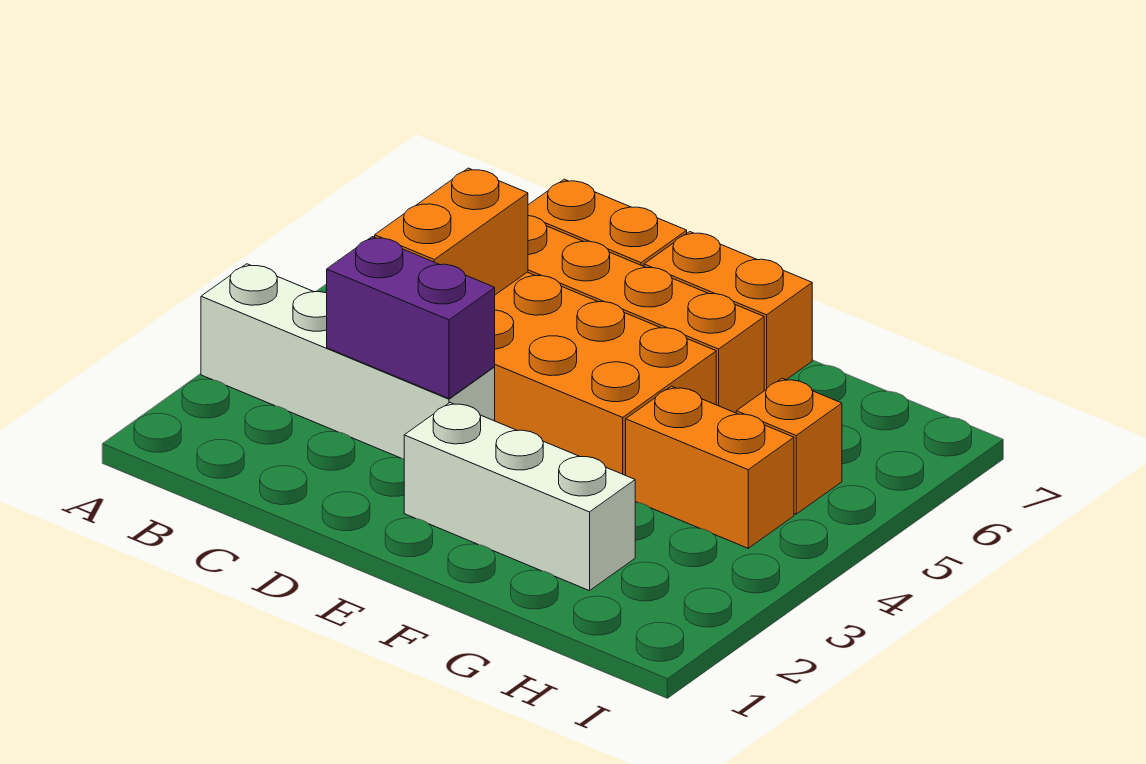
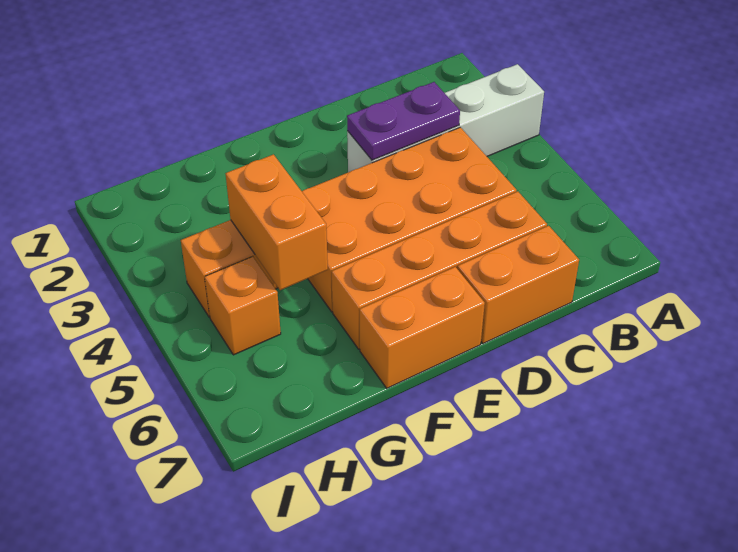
purple brick C3:D3 level 2 -> purple plate C3:D3 level 2
orange brick C4:C5 level 2 -> orange brick G4:G5 level 2
white brick E2:G2 level 1 -> none

